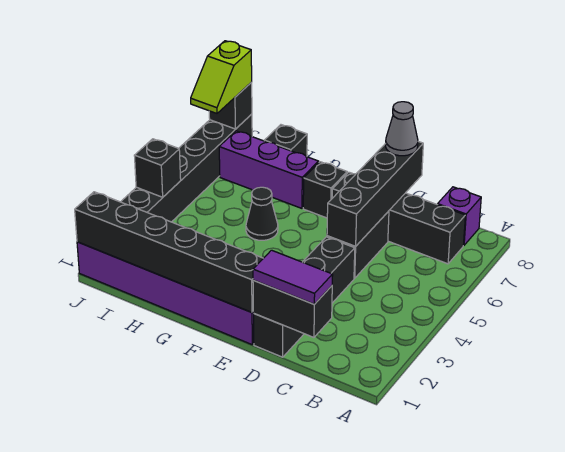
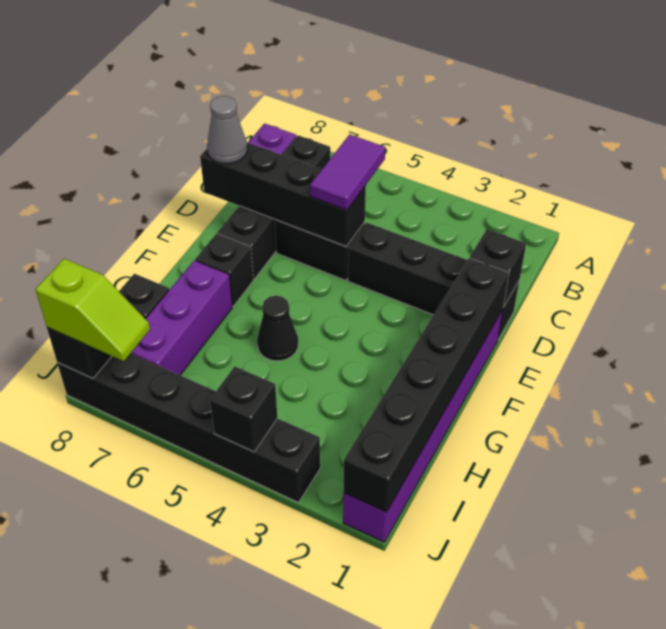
black brick C1:D1 level 2 -> black brick D1 level 2
purple tile C1:D1 level 3 -> purple tile C5:D5 level 3

